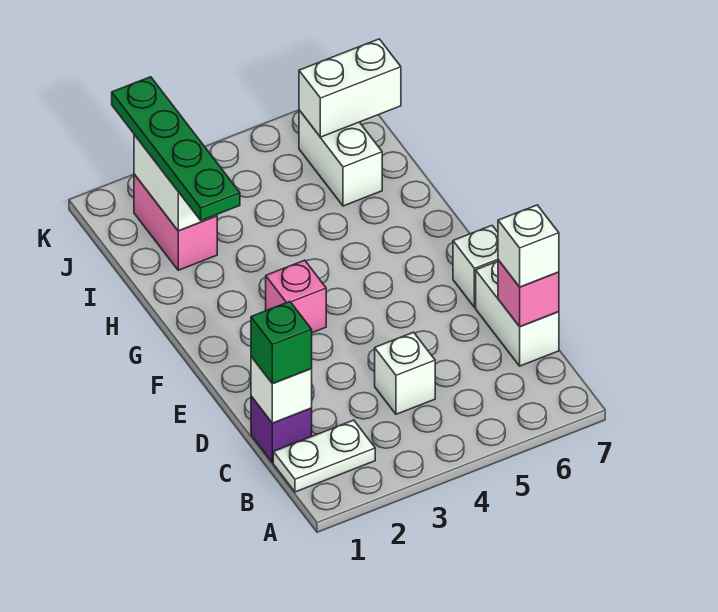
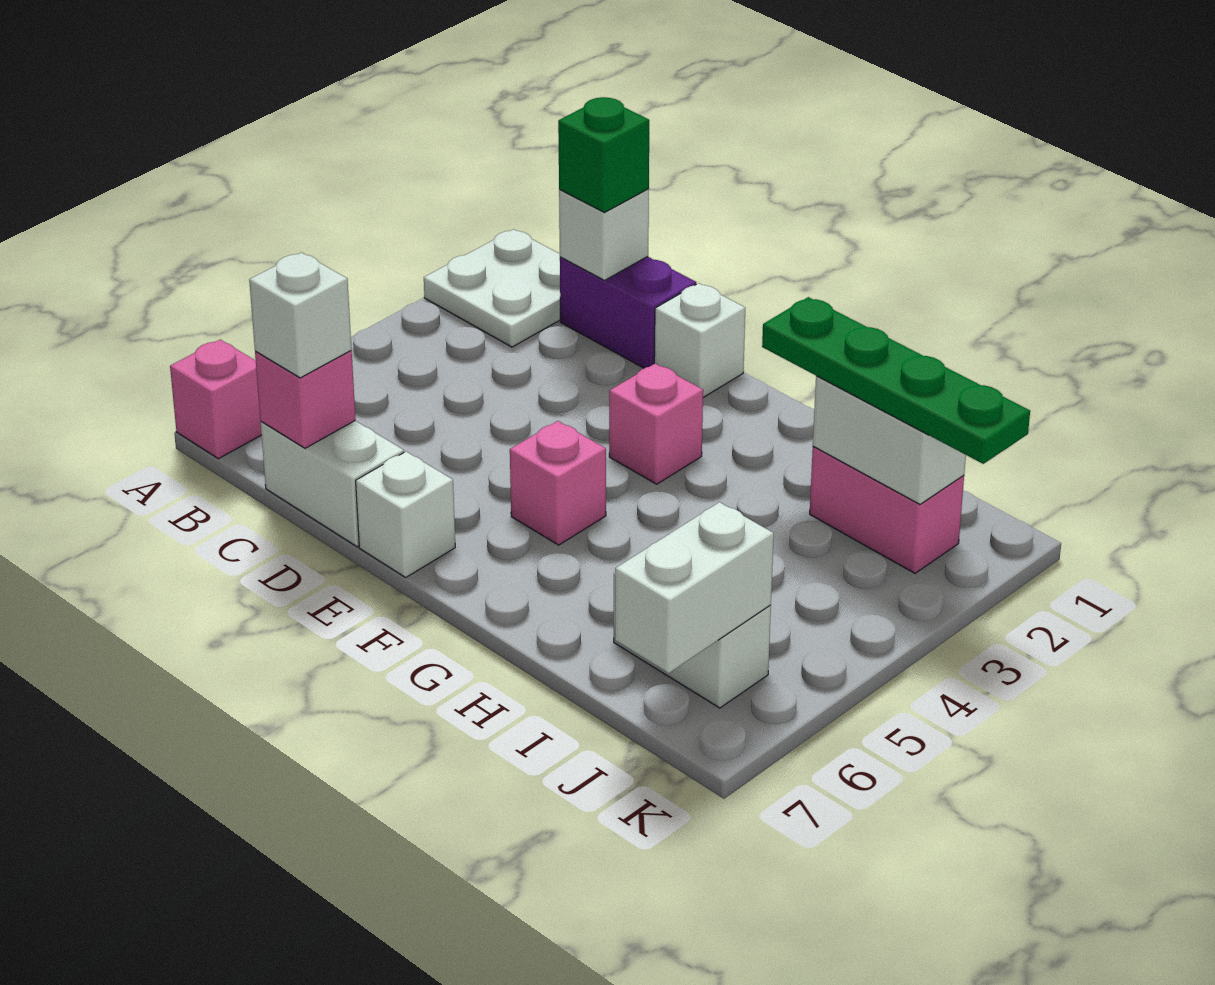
none -> pink brick A7 level 1
white plate B1:B2 level 1 -> white plate A1:B2 level 1
purple brick C1 level 1 -> purple brick C1:D1 level 1
white brick C4 level 1 -> white brick E1 level 1
none -> pink brick F5 level 1

